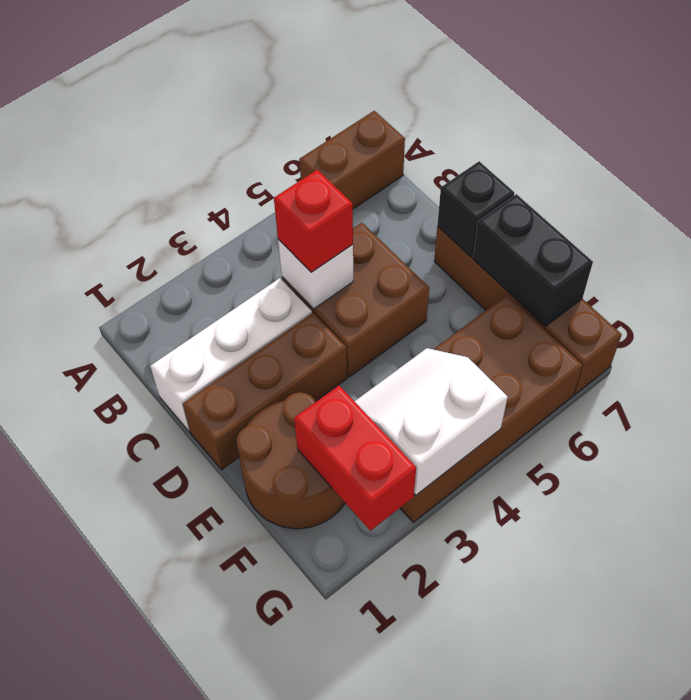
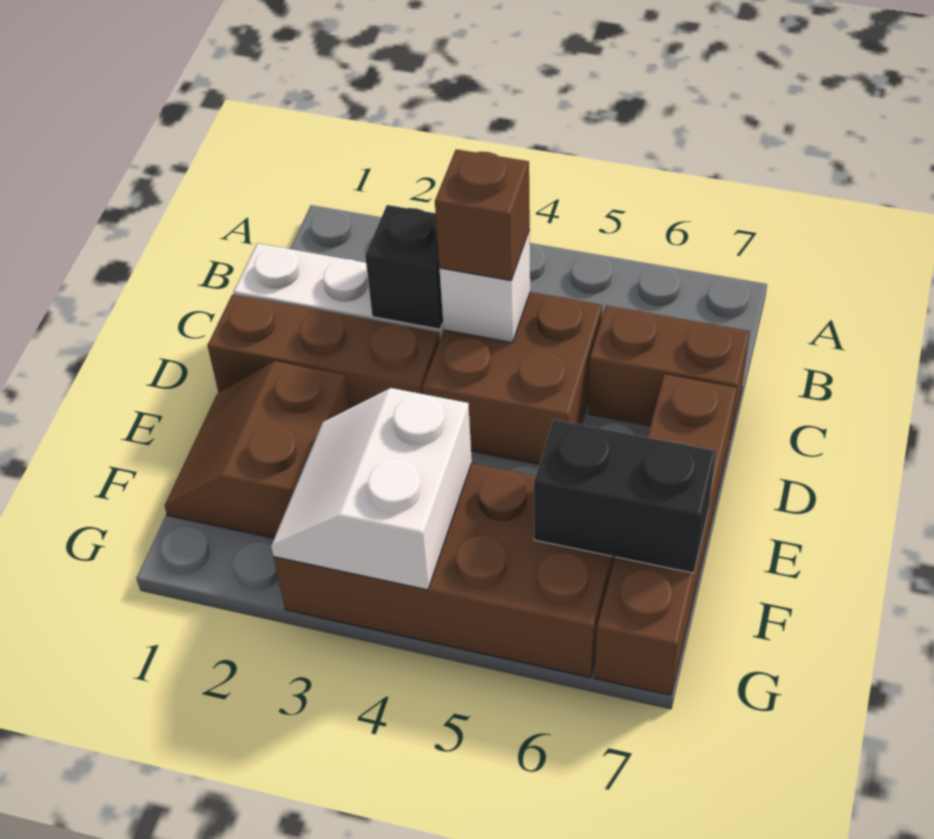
brown brick A6:A7 level 1 -> brown brick C6:C7 level 1
red brick C4 level 3 -> brown brick C4 level 3
black brick D7 level 2 -> black brick C3 level 2
brown round brick E1:F2 level 1 -> brown slope E1:F2 level 1 top 2
black brick E7:F7 level 2 -> black brick F6:F7 level 2
red brick F2:G2 level 2 -> none
white slope F3:G4 level 2 top G -> white slope F3:G4 level 2 top 4

